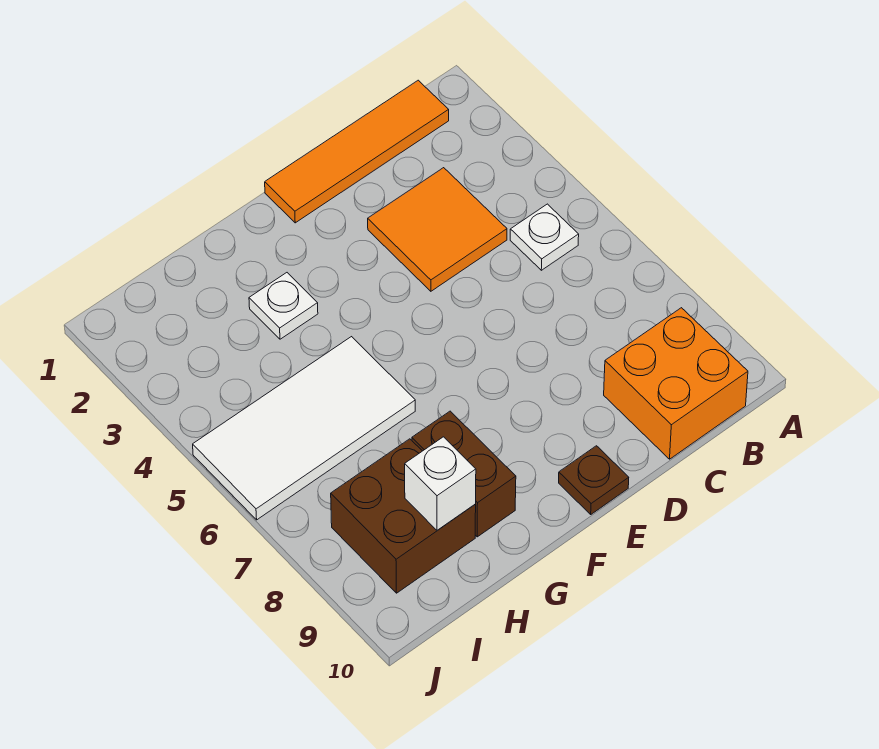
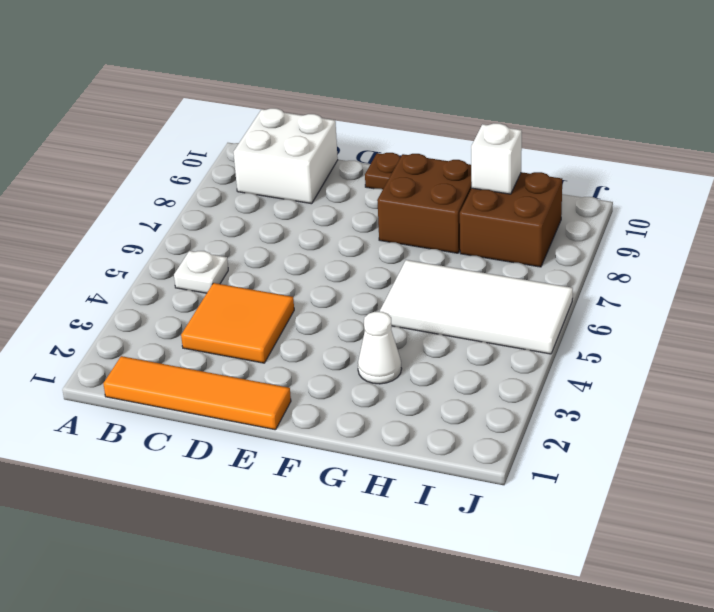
orange brick B9:C10 level 1 -> white brick B9:C10 level 1
white plate G3 level 1 -> white cone G3 level 1
brown brick G8:G9 level 1 -> brown brick F8:G9 level 1

